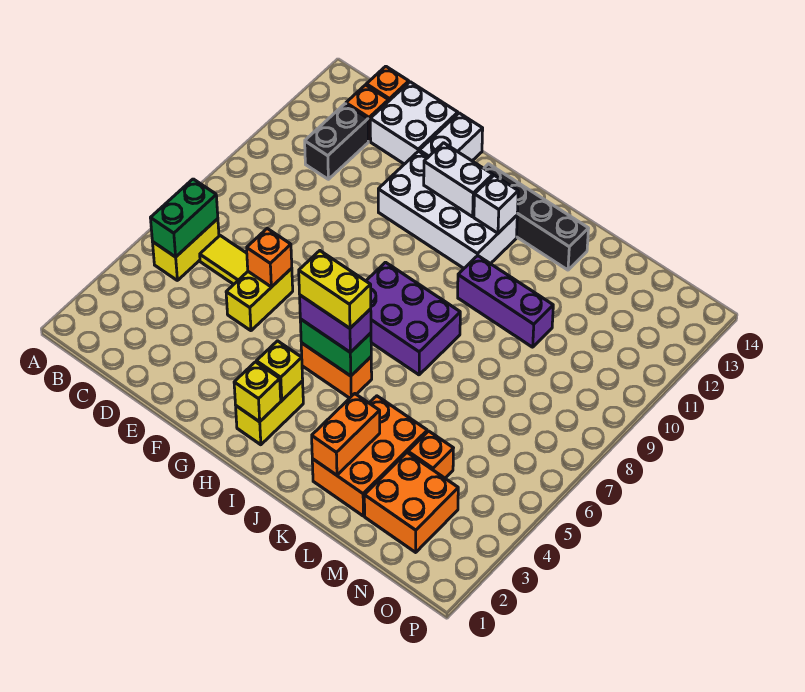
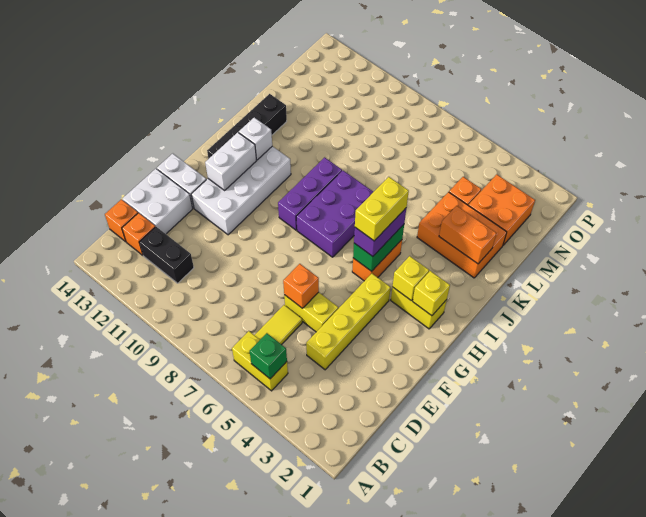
green brick B5:B6 level 2 -> green brick B5 level 2
none -> yellow brick D4:G4 level 1
purple brick J10:L10 level 1 -> purple brick H9:J9 level 1

